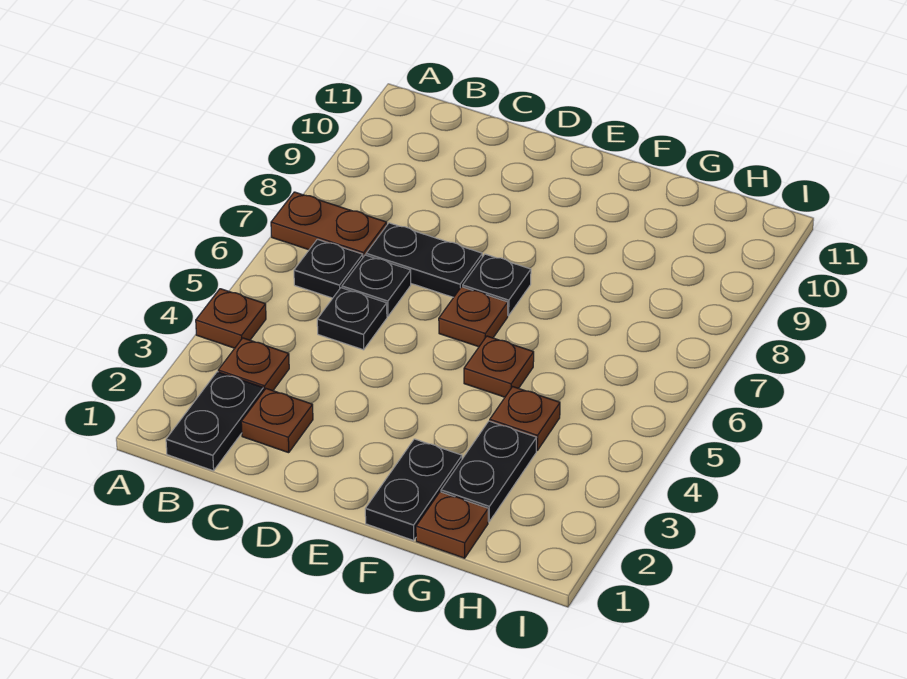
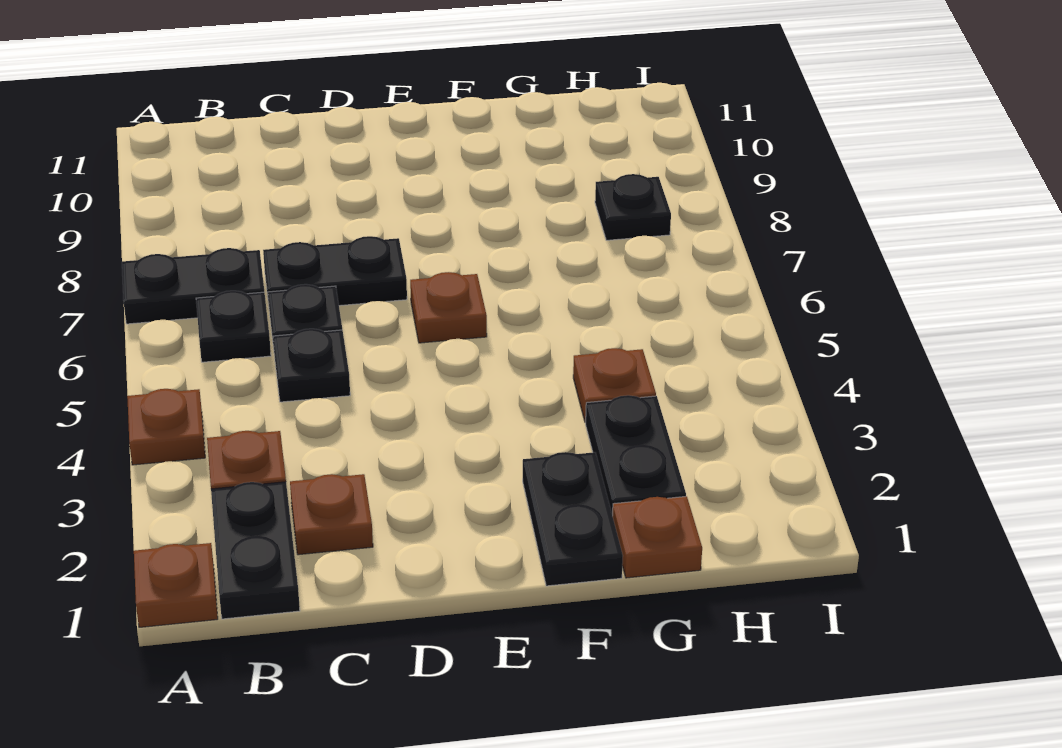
brown plate A7:B7 level 1 -> black plate A7:B7 level 1
black plate E7 level 1 -> black plate H8 level 1
brown plate F5 level 1 -> brown plate A1 level 1

